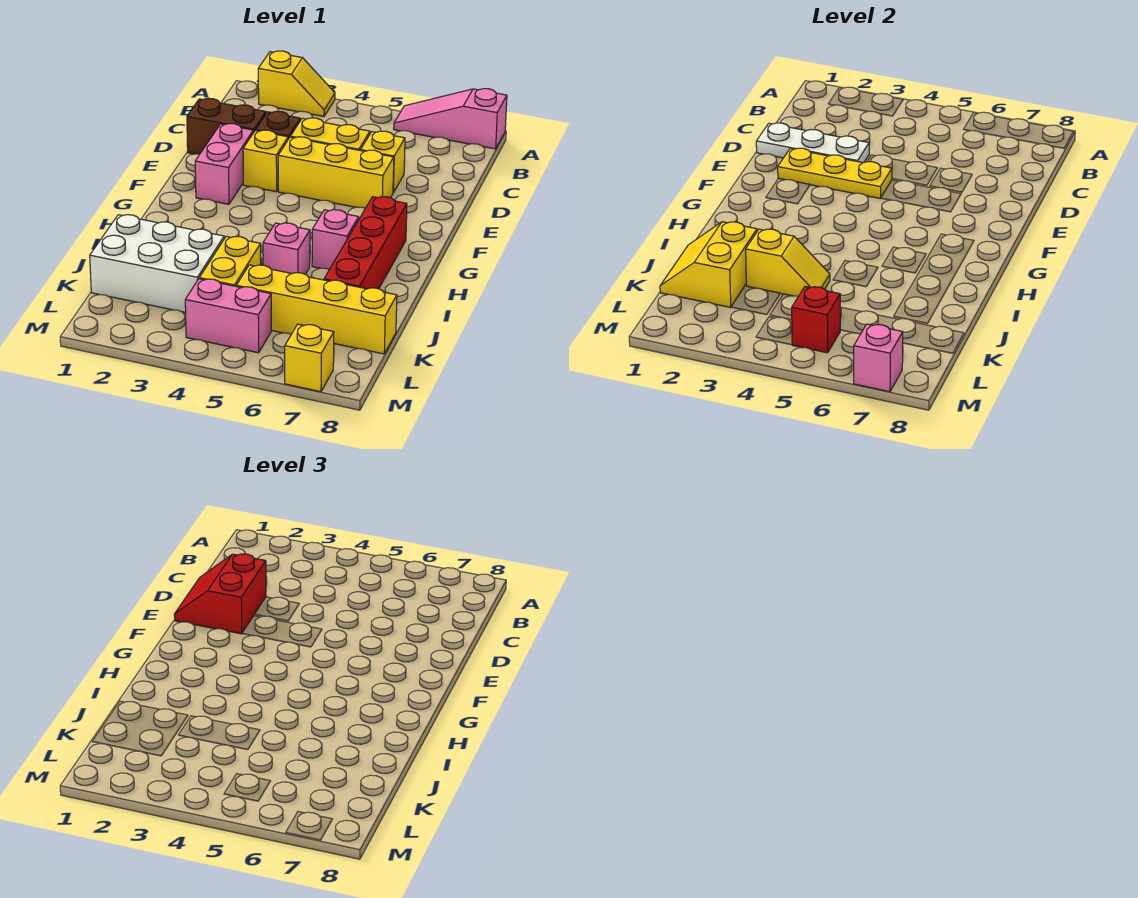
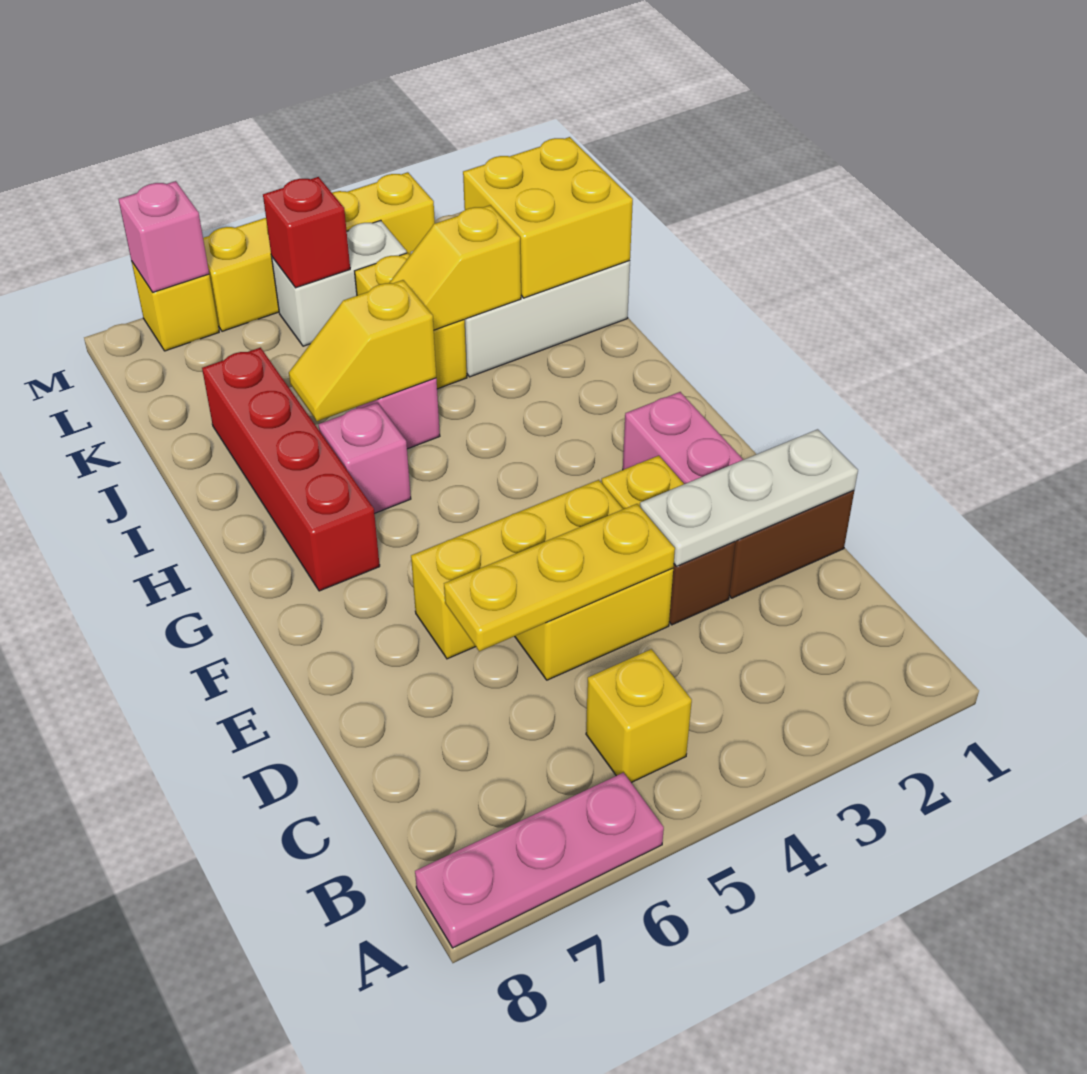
yellow slope A2:A3 level 1 top 2 -> yellow slope I5:I6 level 2 top 5
pink slope A6:A8 level 1 top 8 -> pink plate A6:A8 level 1
red slope D1:E2 level 3 top 2 -> none
yellow brick D6 level 1 -> yellow brick B5 level 1
yellow plate E2:E4 level 2 -> yellow plate D4:D6 level 2
yellow slope J1:K2 level 2 top 2 -> yellow brick J1:K2 level 2
yellow brick K5:K8 level 1 -> yellow brick M3:M6 level 1
pink brick L4:L5 level 1 -> white brick L4:L5 level 1

